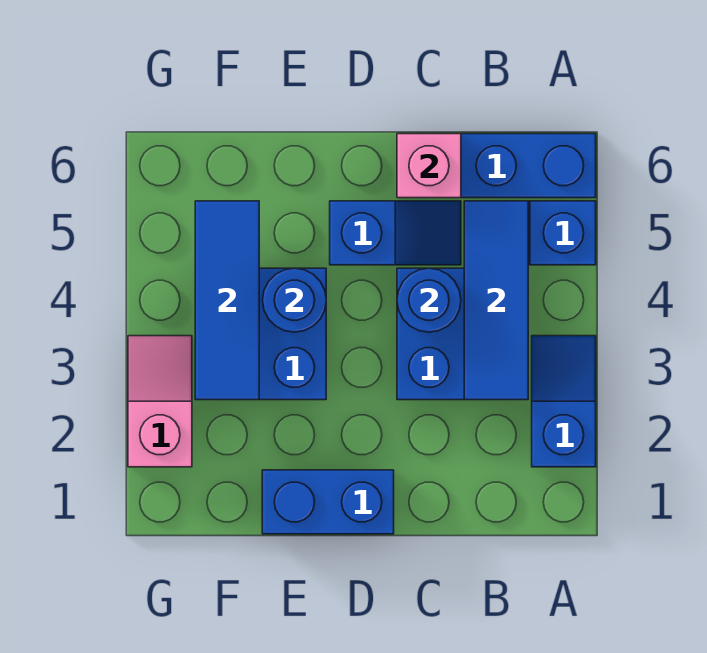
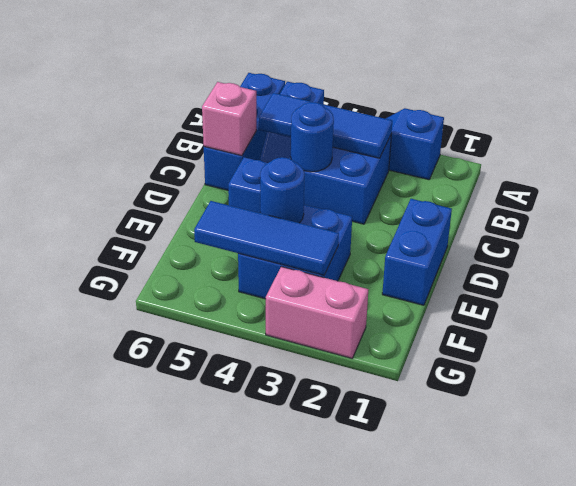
pink slope G2:G3 level 1 top 2 -> pink brick G2:G3 level 1

